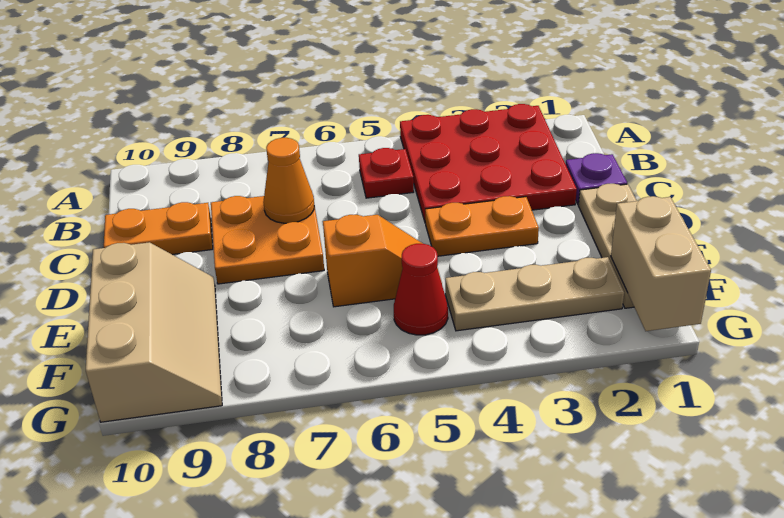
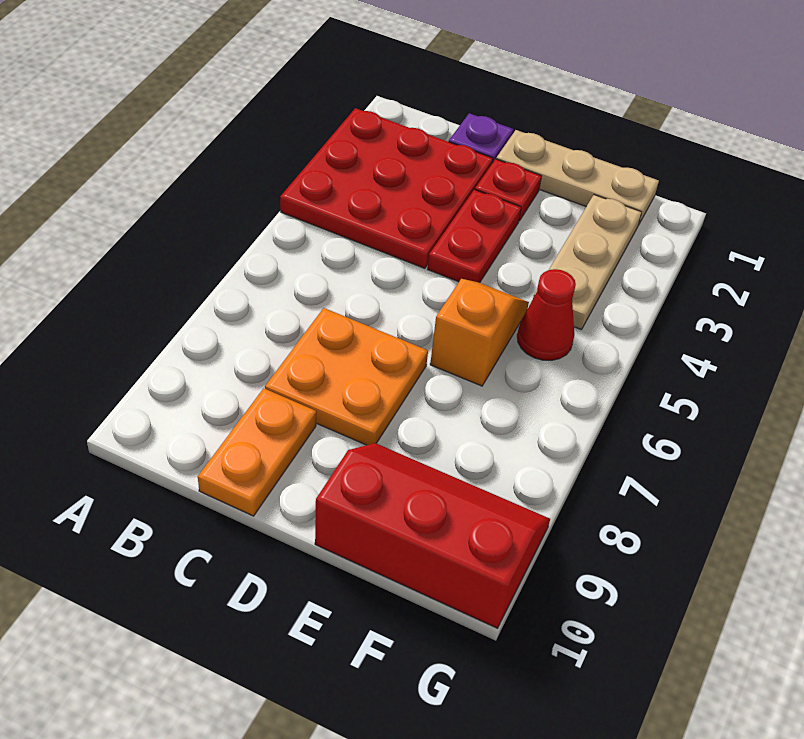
red plate B5 level 1 -> red plate D2 level 1
orange cone C7 level 2 -> none
orange plate D3:D4 level 1 -> red plate D3:D4 level 1
tan slope E9:G10 level 1 top 10 -> red slope E9:G10 level 1 top 10
tan brick F1:G1 level 2 -> none

